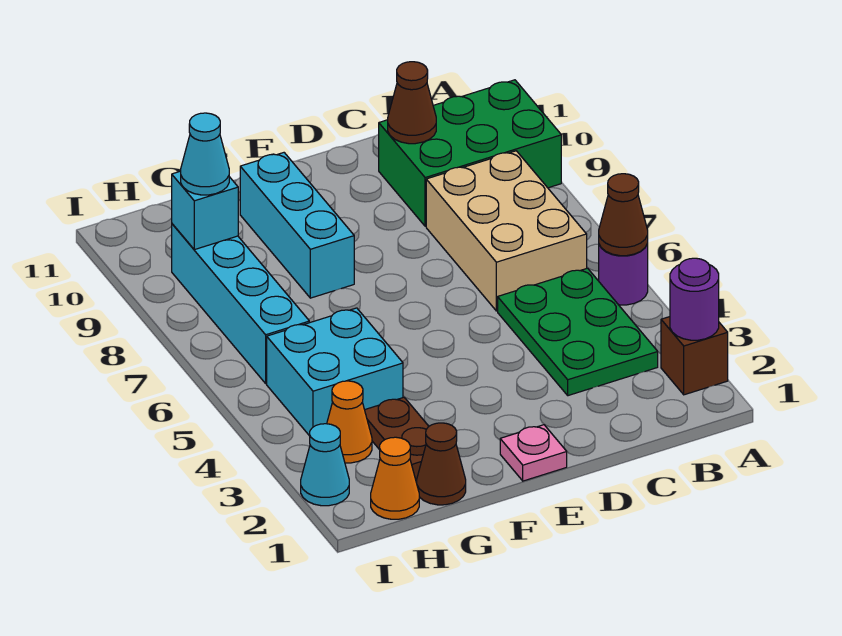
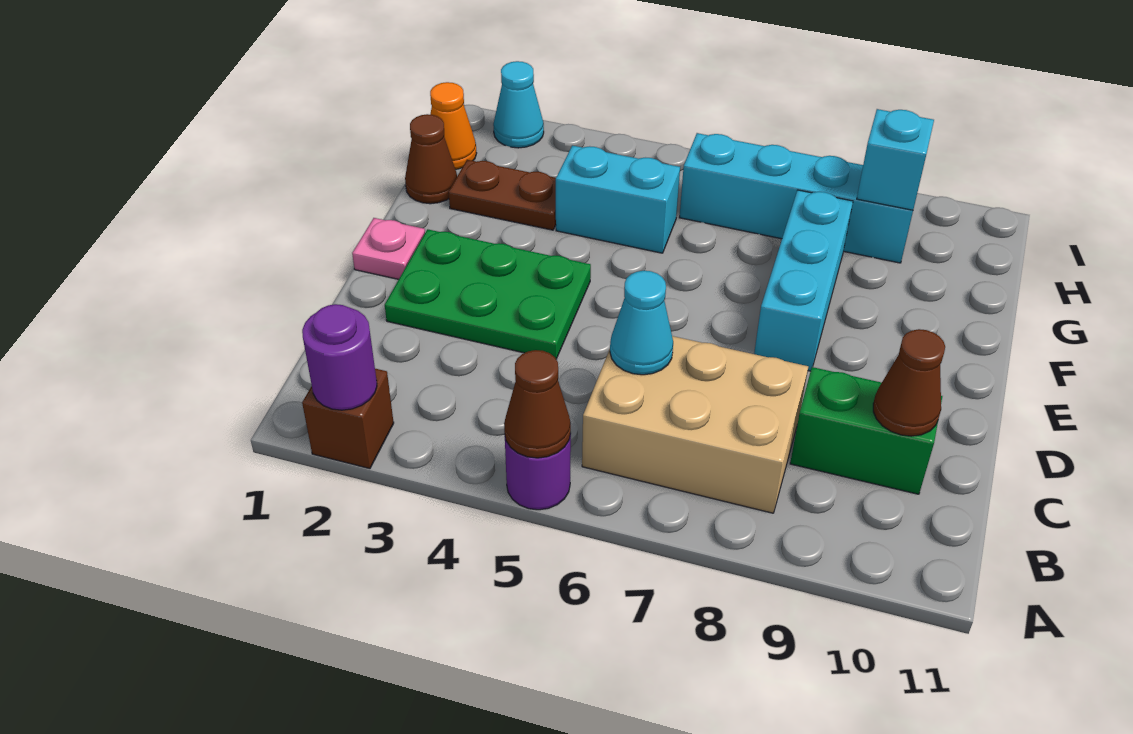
green brick A9:C10 level 1 -> green brick C9:C10 level 1
green plate B3:C5 level 1 -> green plate D2:E4 level 1
cyan brick F8:F10 level 1 -> cyan brick E8:G8 level 1
cyan brick G4:H5 level 1 -> cyan brick G4:G5 level 1
orange cone H3 level 1 -> none
cyan cone H9 level 3 -> cyan cone C6 level 2

